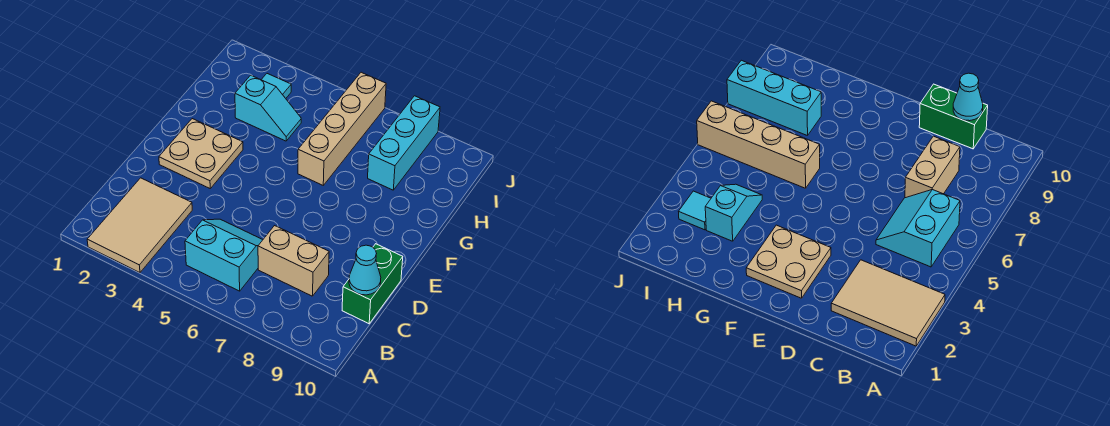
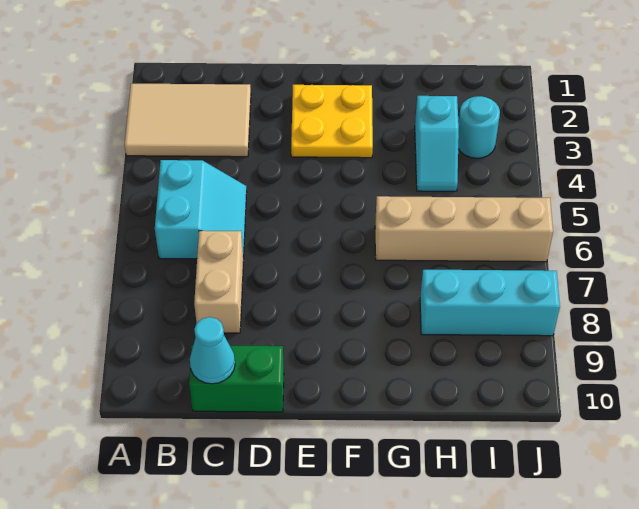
tan plate E2:F3 level 1 -> yellow plate E2:F3 level 1
cyan tile I3 level 1 -> cyan round brick I3 level 1

